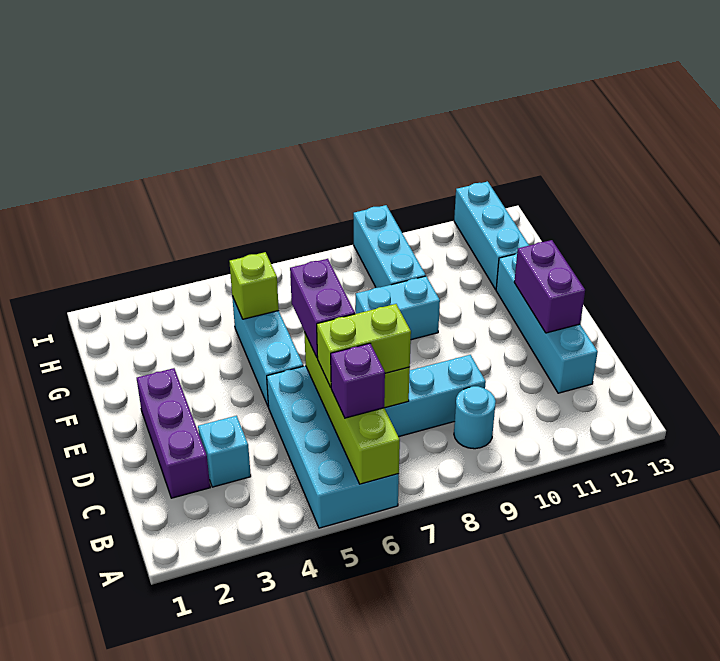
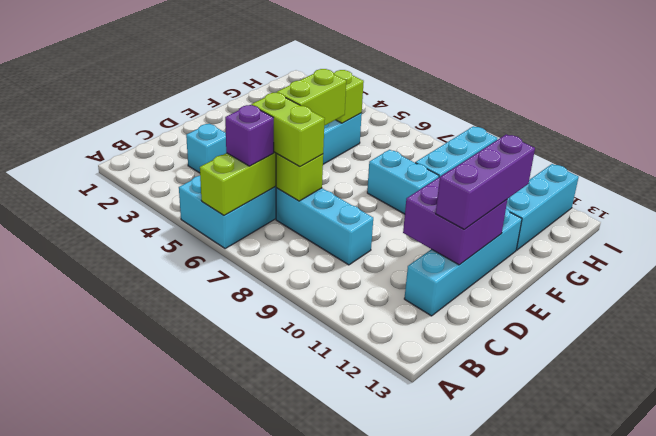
cyan round brick B9 level 1 -> none
purple brick C2:E2 level 1 -> purple brick D12:F12 level 3
purple brick D6:E6 level 3 -> lime brick D6:E6 level 3
purple brick D12:E12 level 2 -> purple brick D11:E12 level 2

